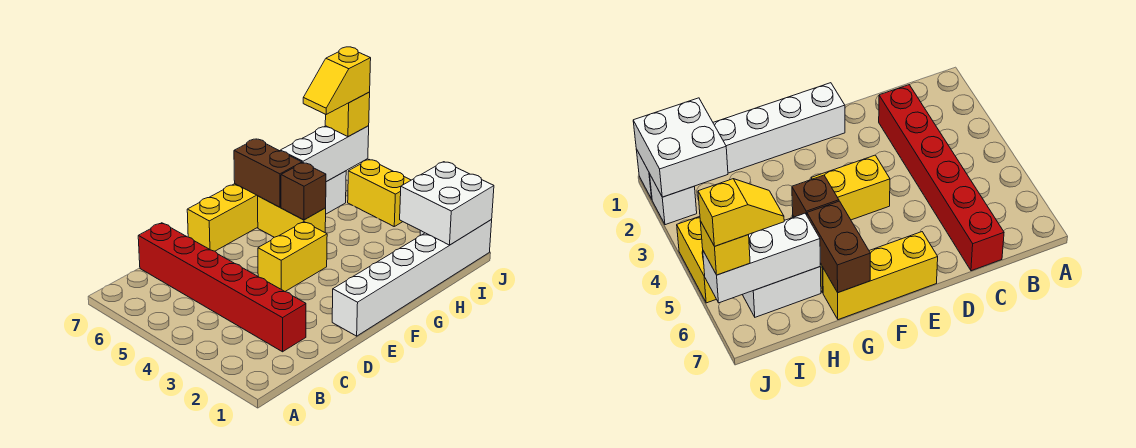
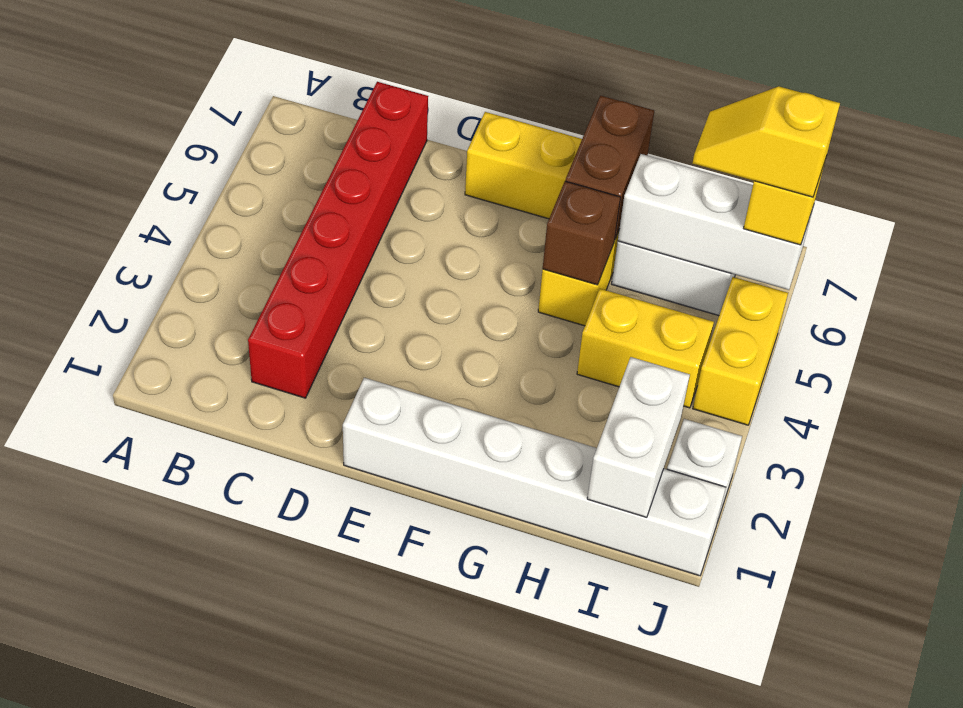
yellow brick E4:F4 level 1 -> yellow brick H4:I4 level 1
white brick I1:J2 level 2 -> white brick I1:I2 level 2

